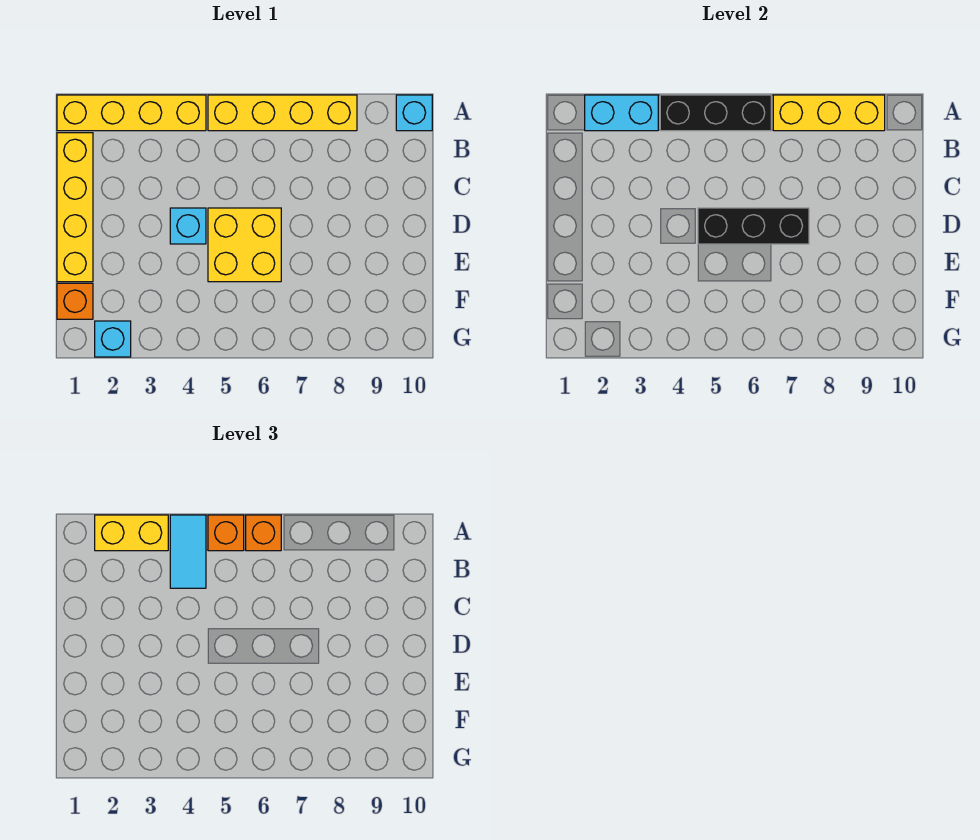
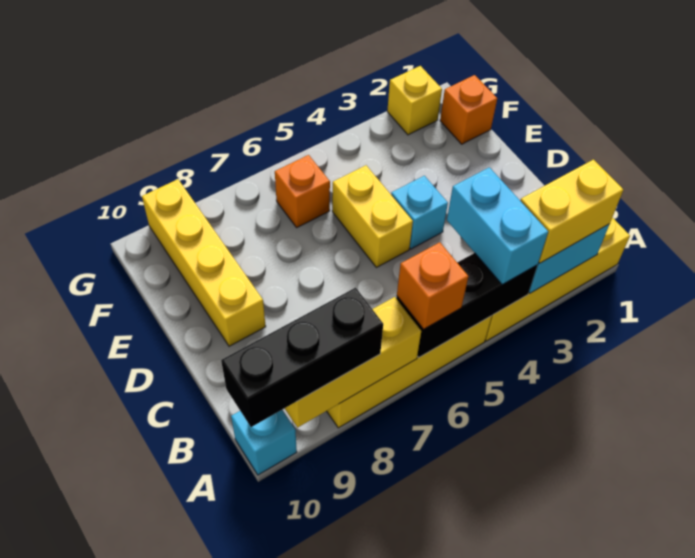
cyan tile A4:B4 level 3 -> cyan brick A4:B4 level 3
orange brick A5 level 3 -> orange brick F6 level 1
yellow brick B1:E1 level 1 -> yellow brick D9:G9 level 1
yellow brick D5:E6 level 1 -> yellow brick D5:E5 level 1
black brick D5:D7 level 2 -> black brick A8:A10 level 3
cyan brick G2 level 1 -> yellow brick G2 level 1

